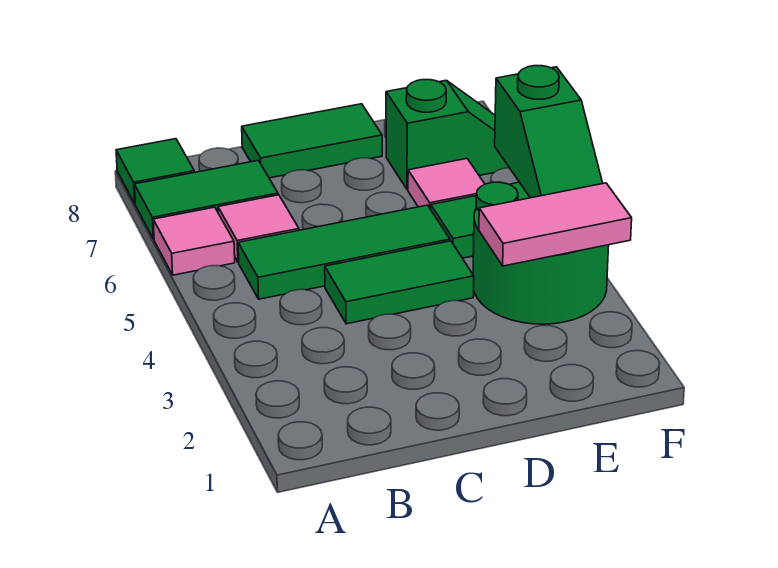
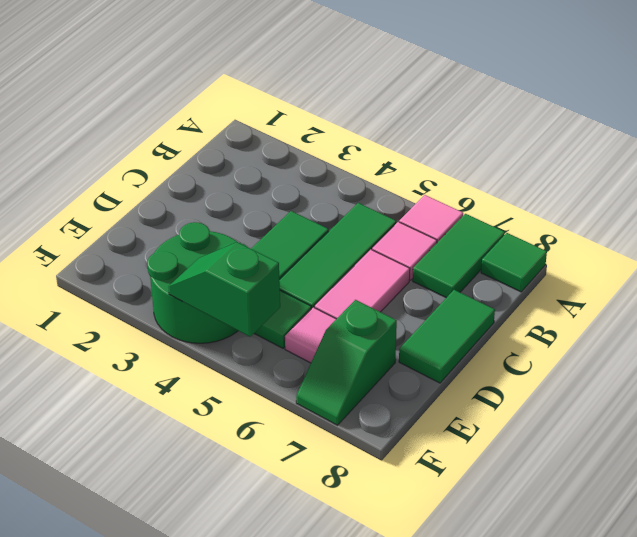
pink tile E3:F3 level 2 -> pink tile C6:D6 level 1

